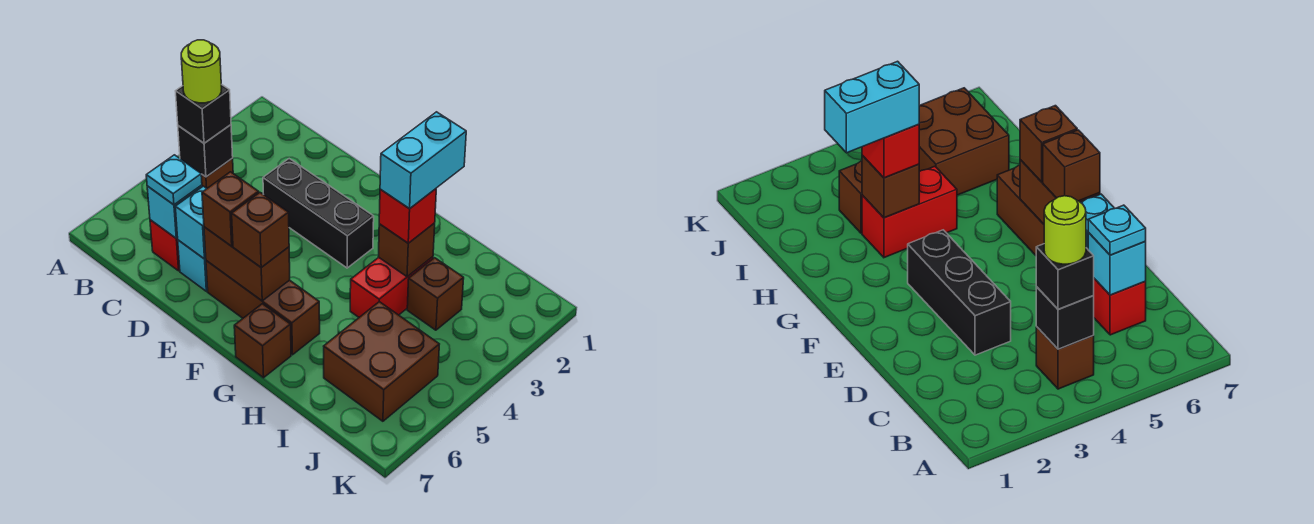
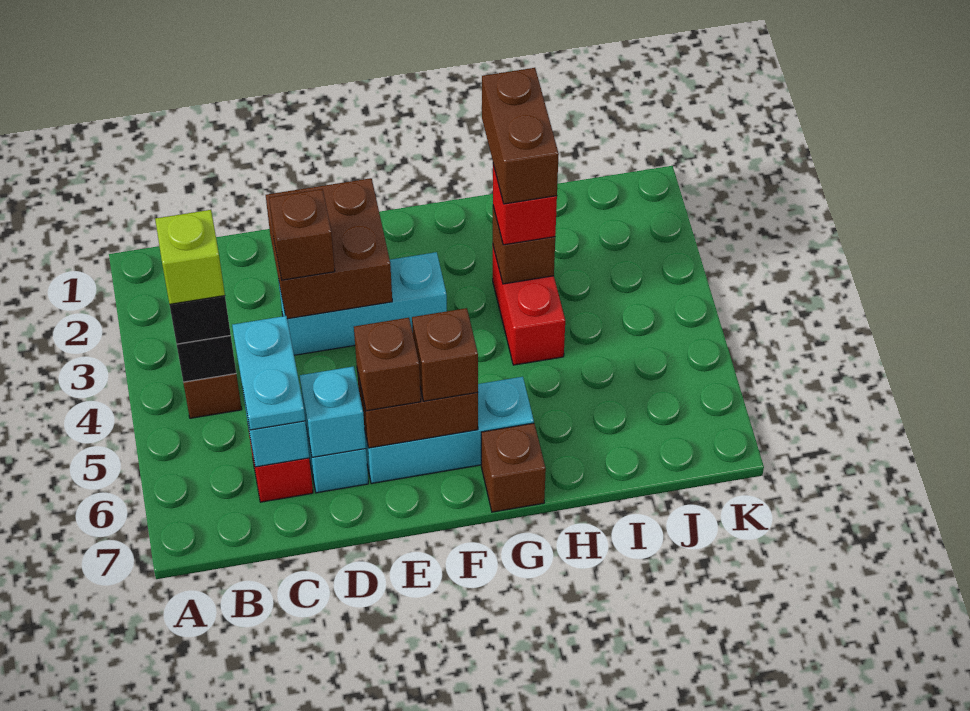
lime round brick B4 level 4 -> lime brick B4 level 4
cyan plate C6 level 3 -> cyan plate C5:C6 level 3
black brick D3:F3 level 1 -> cyan brick D3:F3 level 1
brown brick E6:G6 level 1 -> cyan brick E6:G6 level 1
cyan brick H2:H3 level 4 -> brown brick H2:H3 level 4
brown brick I3 level 1 -> brown brick D3 level 3
brown brick I5:J6 level 1 -> brown brick D2:E3 level 2

